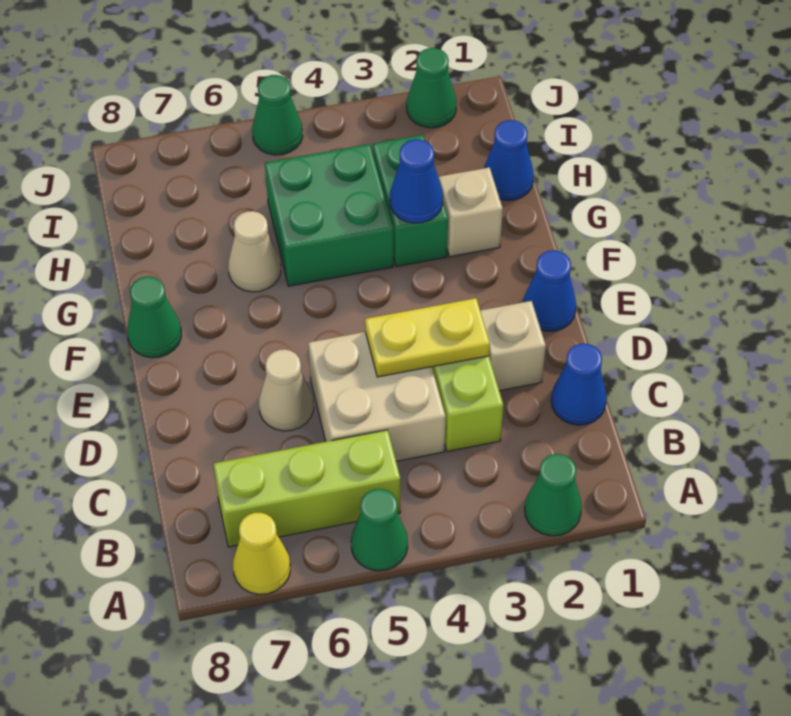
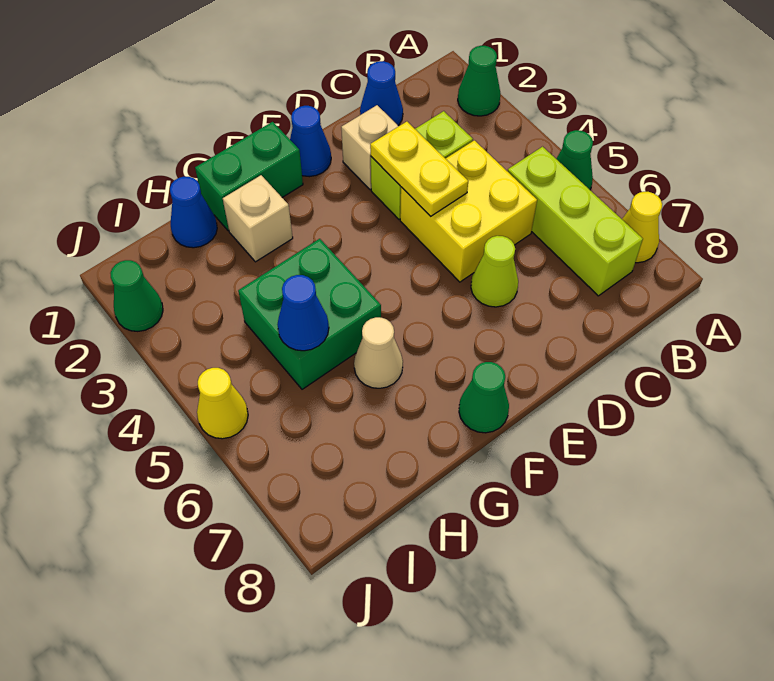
tan brick C4:D5 level 1 -> yellow brick C4:D5 level 1
tan cone D6 level 1 -> lime cone D6 level 1
green brick G3:H3 level 1 -> green brick F1:G1 level 1
blue cone G3 level 2 -> blue cone H5 level 2
green cone J5 level 1 -> yellow cone J5 level 1

